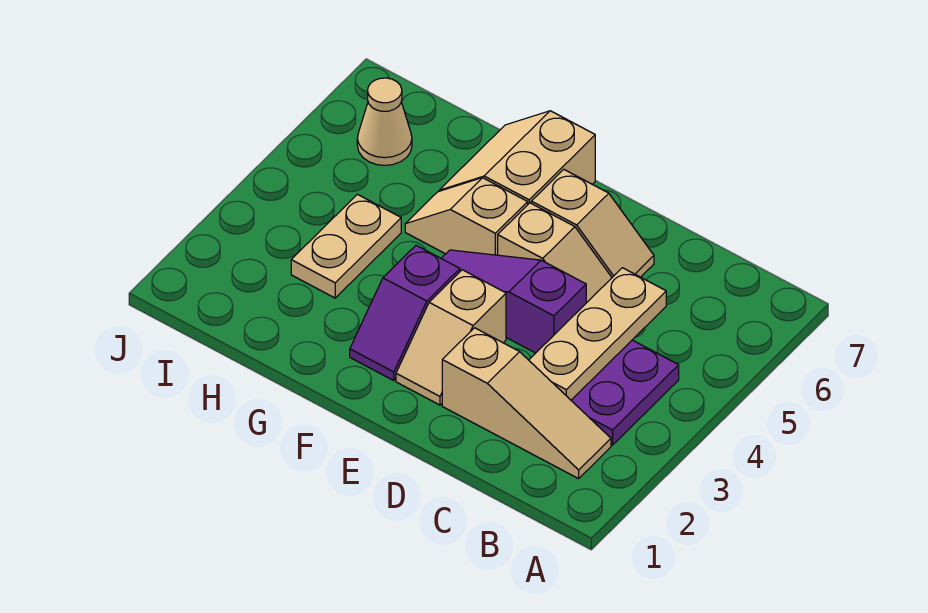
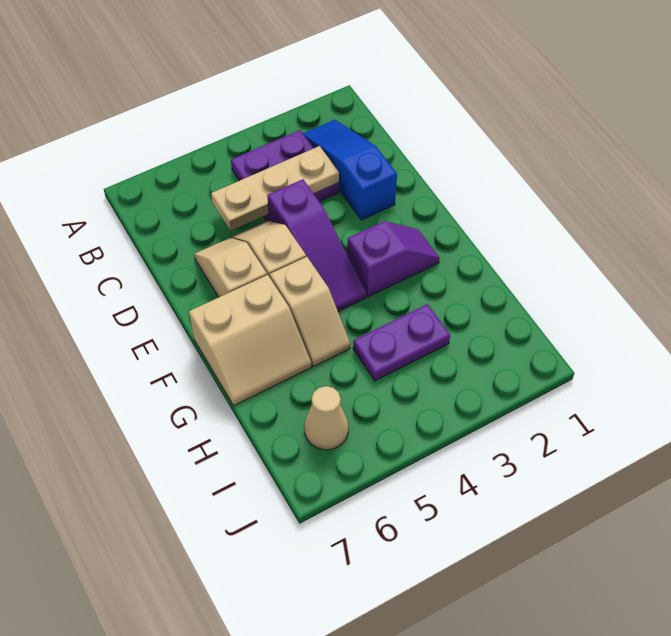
tan slope B2:D2 level 1 top D -> blue slope B2:D2 level 1 top D
tan slope E2:E3 level 1 top 3 -> none
tan plate H3:H4 level 1 -> purple plate H3:H4 level 1

